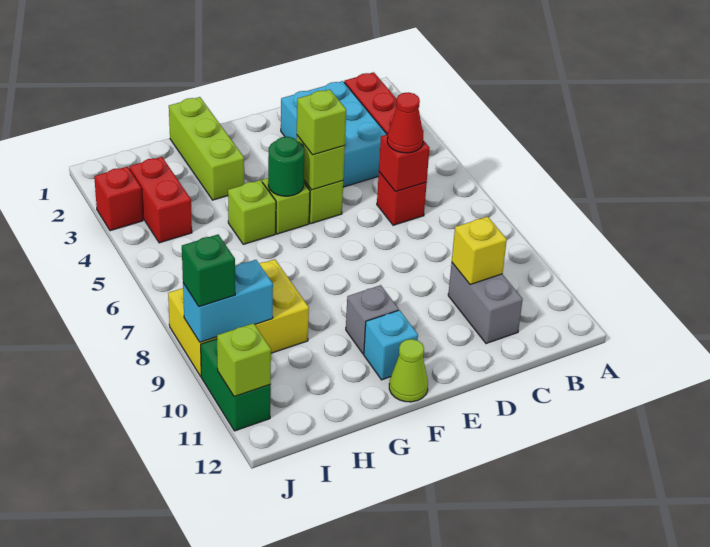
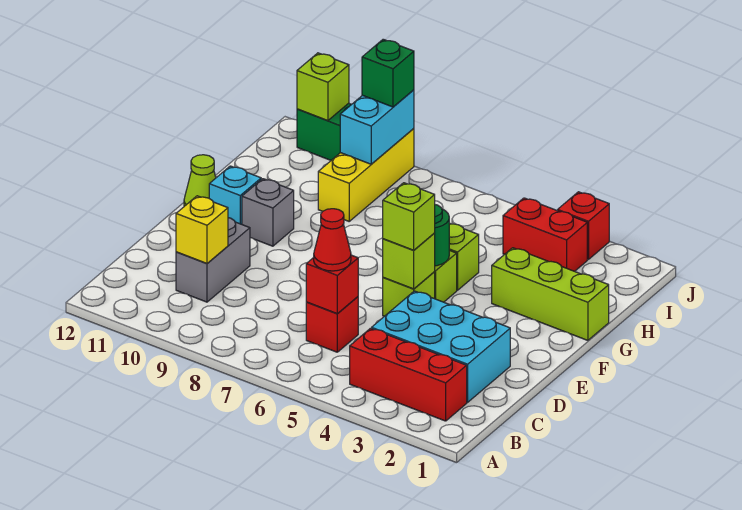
grey brick C10:C11 level 1 -> grey brick C10:D10 level 1
yellow brick H8:J9 level 1 -> yellow brick H9:J9 level 1

